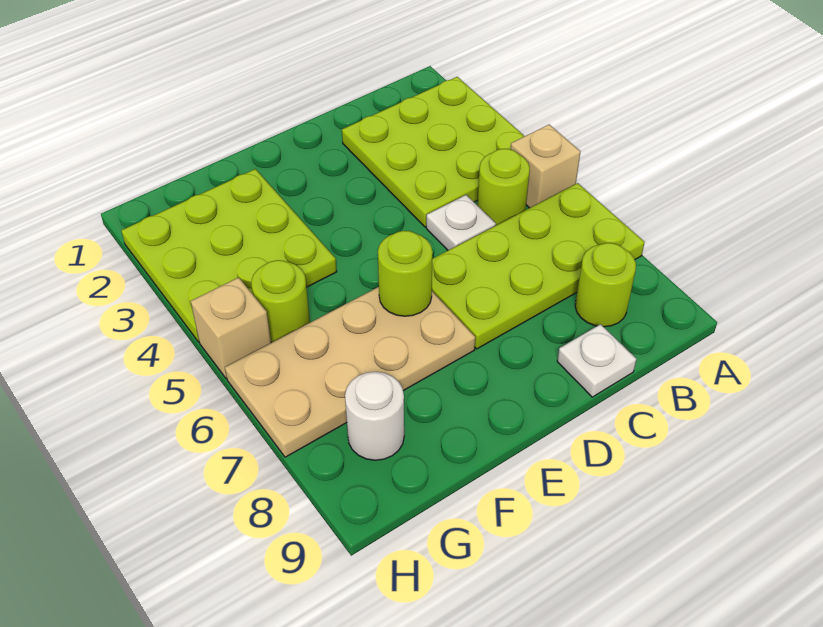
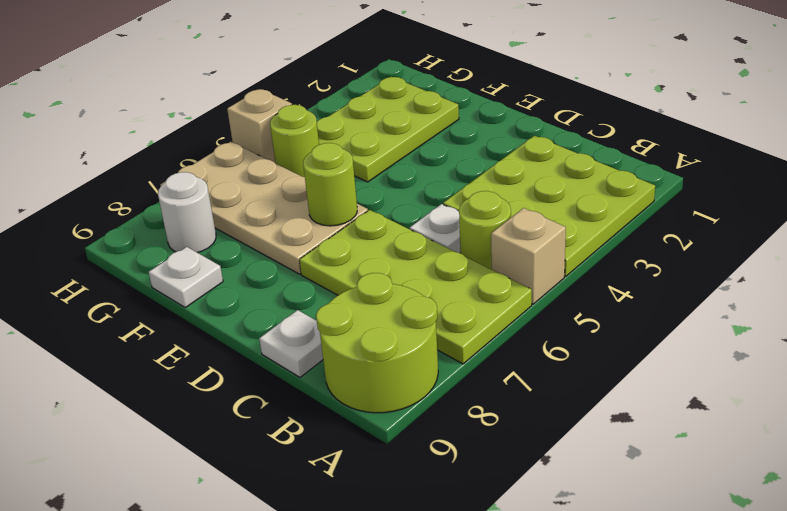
lime round brick B8 level 1 -> lime round brick A8:B9 level 1
lime plate F2:H4 level 1 -> lime plate F2:G4 level 1
none -> white plate F9 level 1

